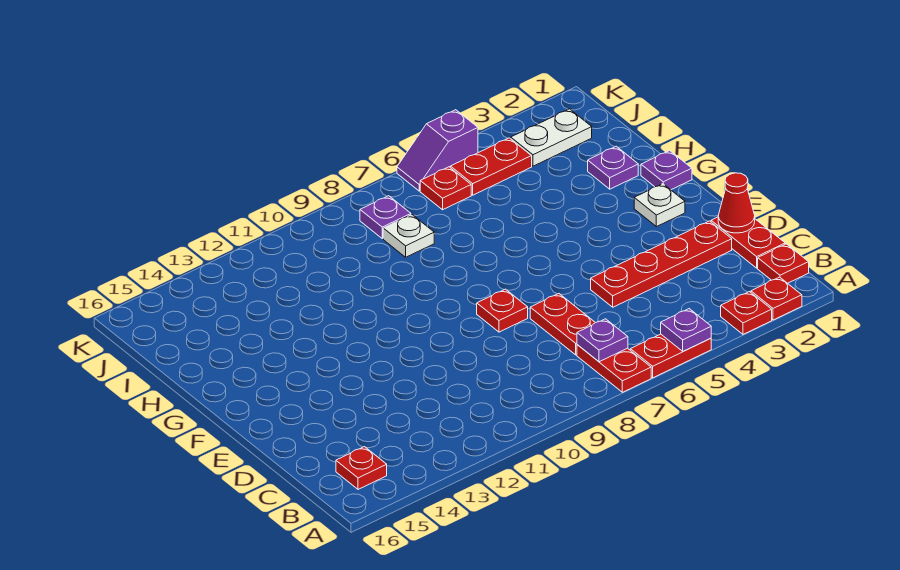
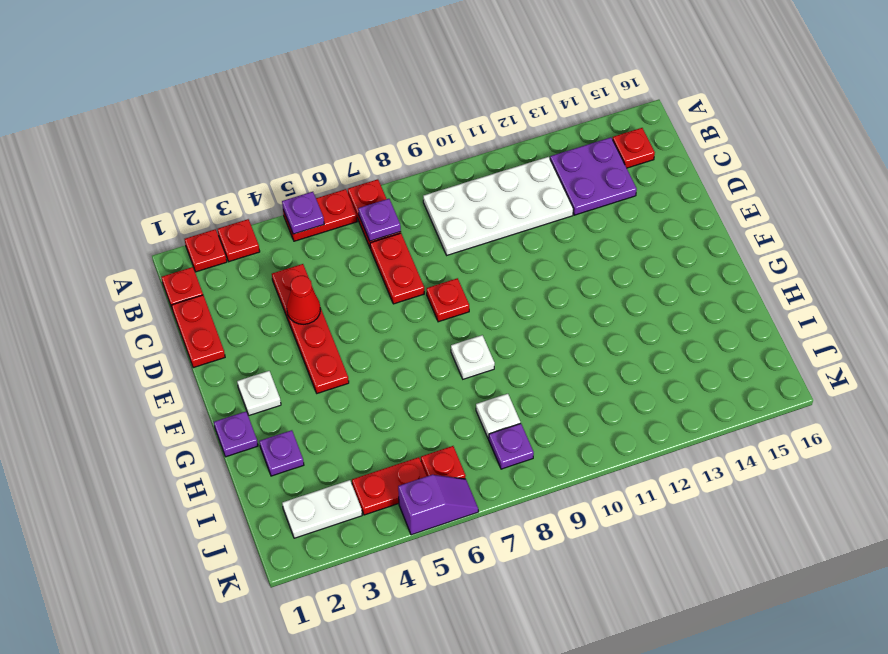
none -> white plate B9:C12 level 1
none -> purple plate B13:C14 level 1
red cone D1 level 2 -> red cone D4 level 2
red plate D2:D5 level 1 -> red plate C4:F4 level 1
none -> white plate G8 level 1

